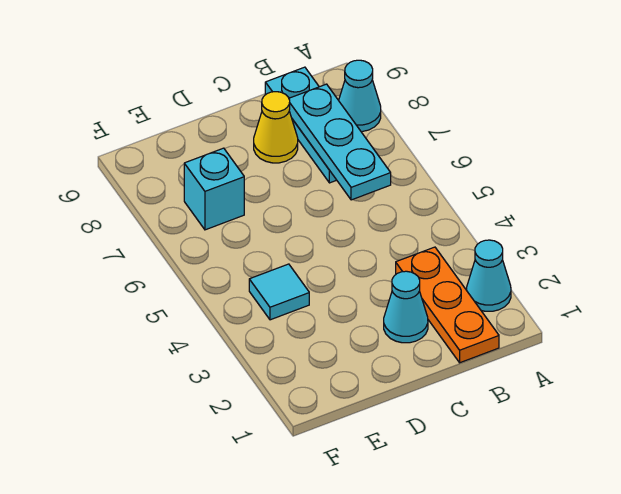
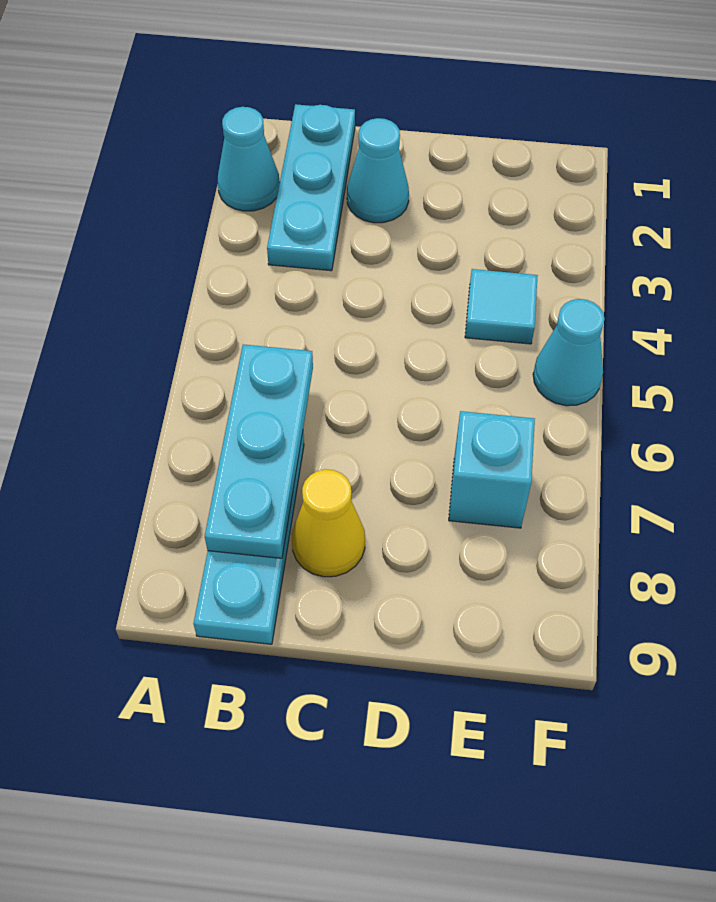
cyan cone A8 level 1 -> cyan cone F5 level 1
orange plate B1:B3 level 1 -> cyan plate B1:B3 level 1

